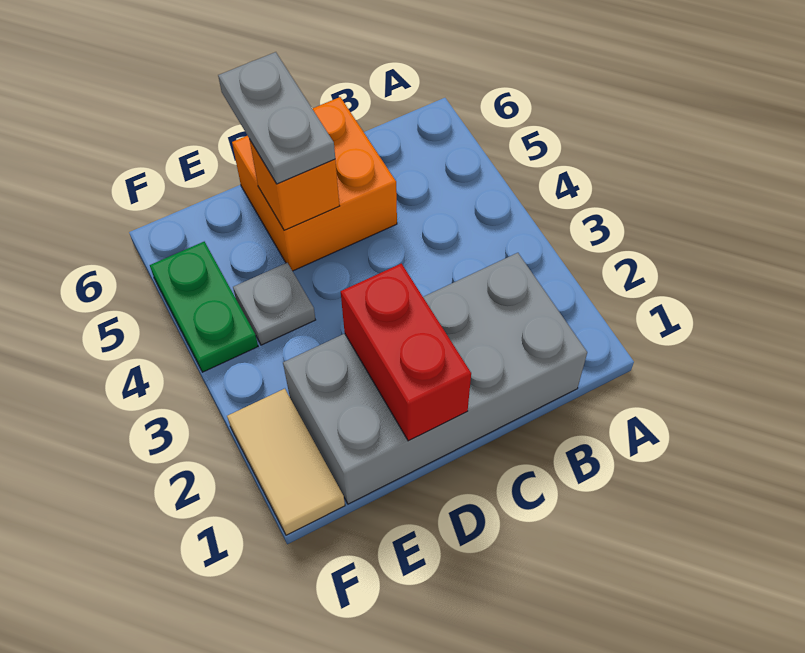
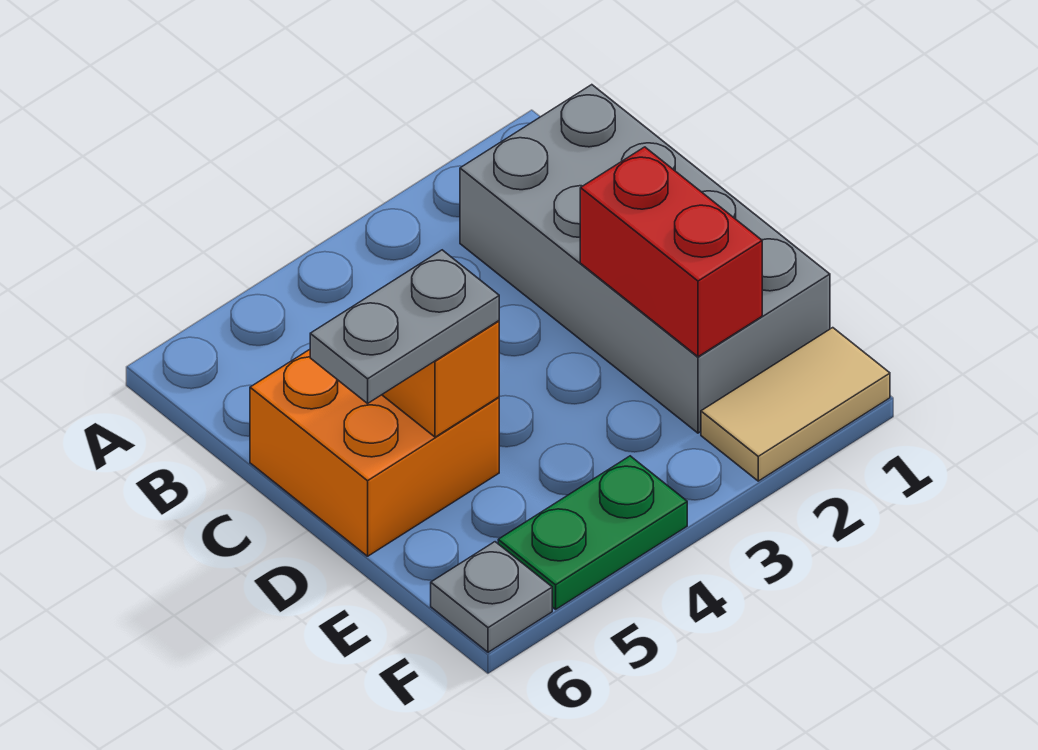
red brick D1:D2 level 2 -> red brick D2:E2 level 2
grey plate E4 level 1 -> grey plate F6 level 1

